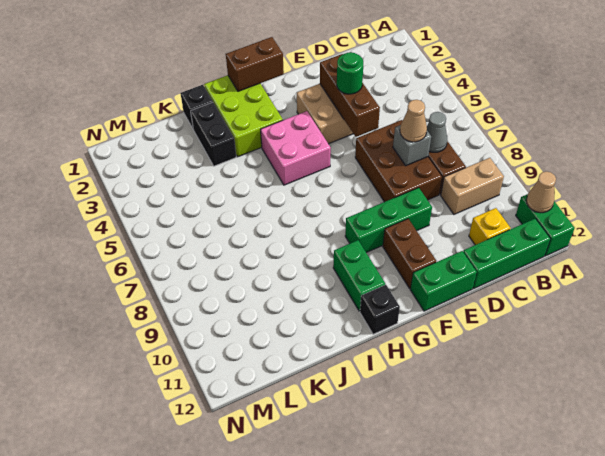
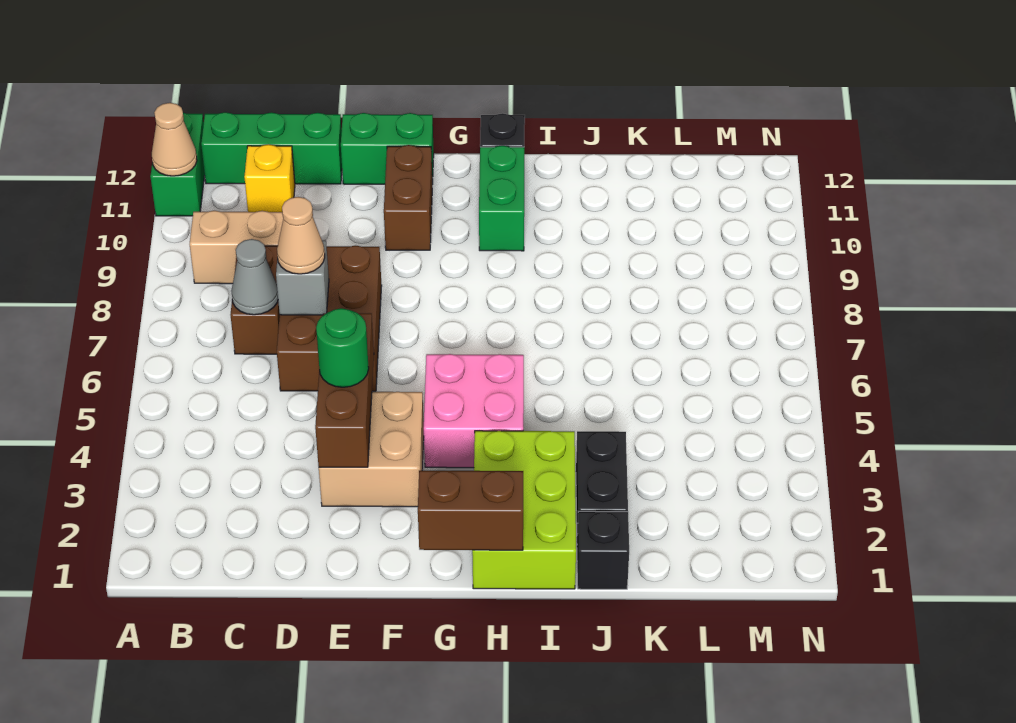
green brick E9:G9 level 1 -> none

